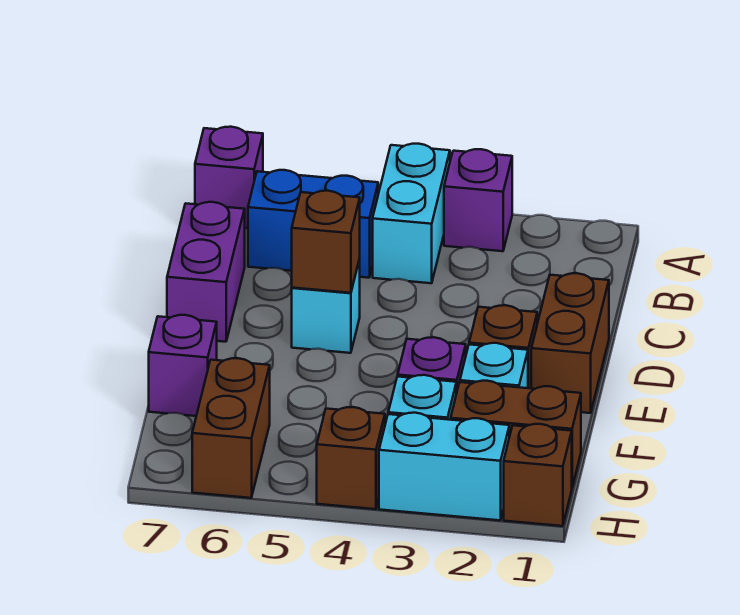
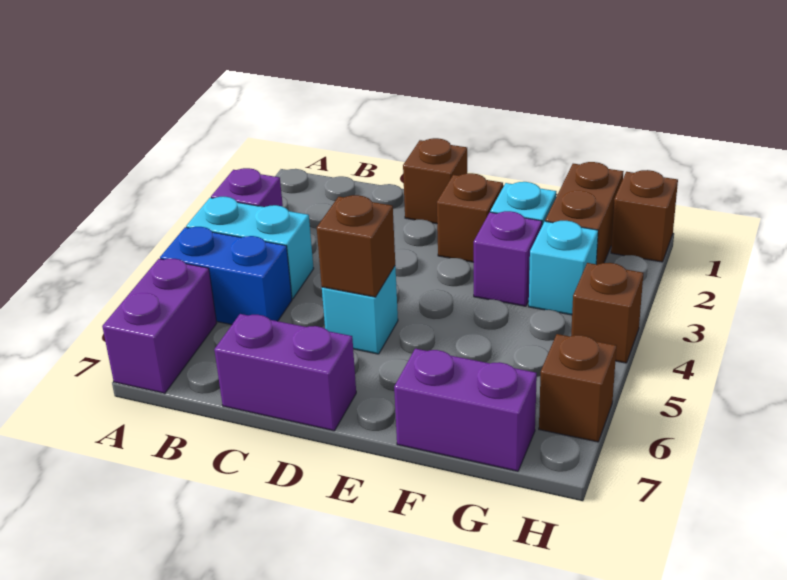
purple brick A7 level 1 -> purple brick A6:A7 level 1
blue brick B5:B6 level 1 -> blue brick A5:B5 level 1
brown brick D1:E1 level 1 -> brown brick D1 level 1
purple brick F7 level 1 -> purple brick F7:G7 level 1
brown brick G6:H6 level 1 -> brown brick H6 level 1
cyan brick H2:H3 level 1 -> none

